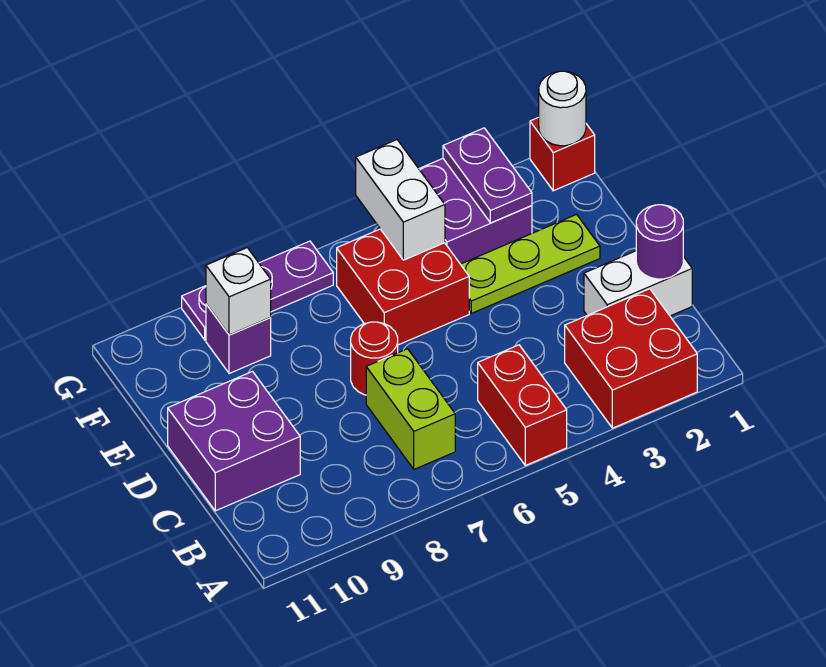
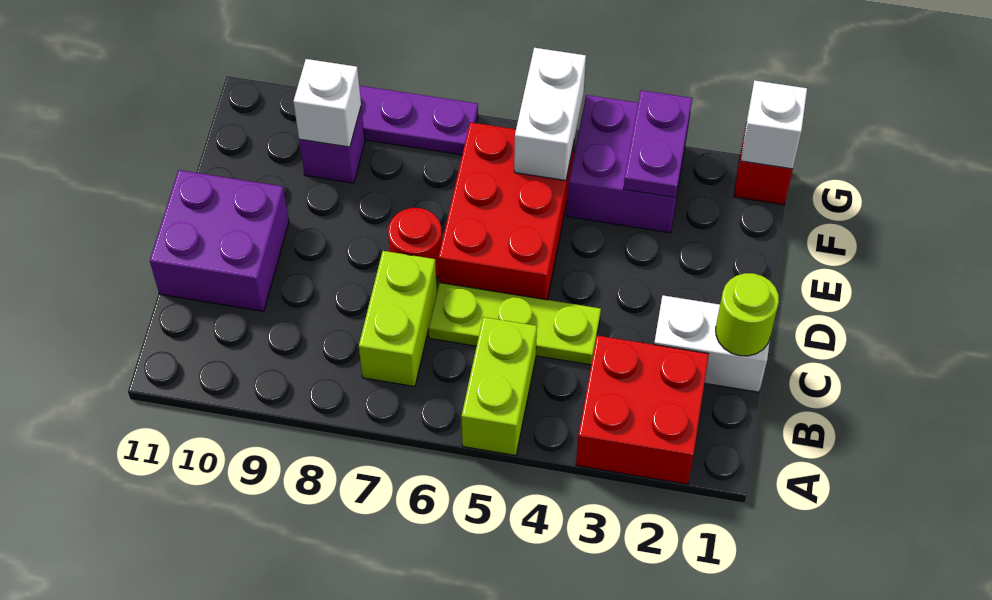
red brick A5:B5 level 1 -> lime brick A5:B5 level 1
purple round brick C1 level 2 -> lime round brick C1 level 2
lime plate E2:E4 level 1 -> lime plate C4:C6 level 1
red brick E5:F6 level 1 -> red brick D5:F6 level 1
white round brick G1 level 2 -> white brick G1 level 2

